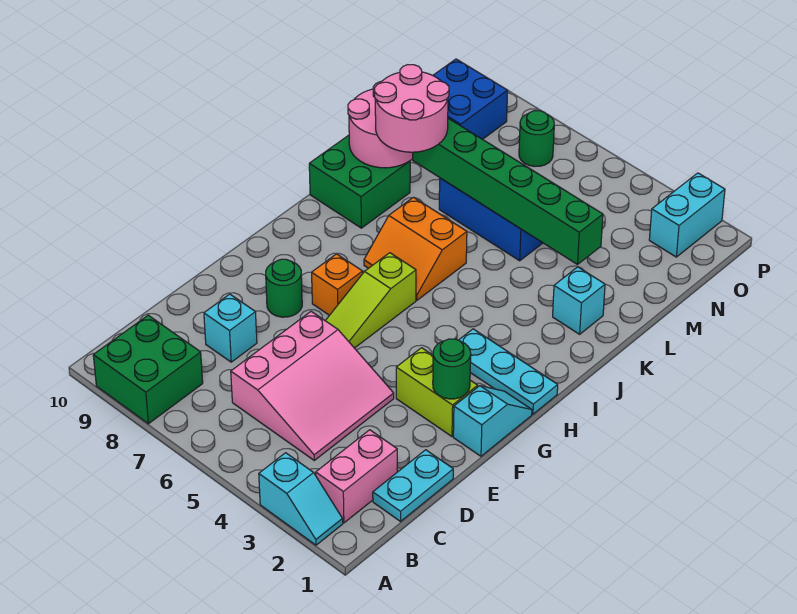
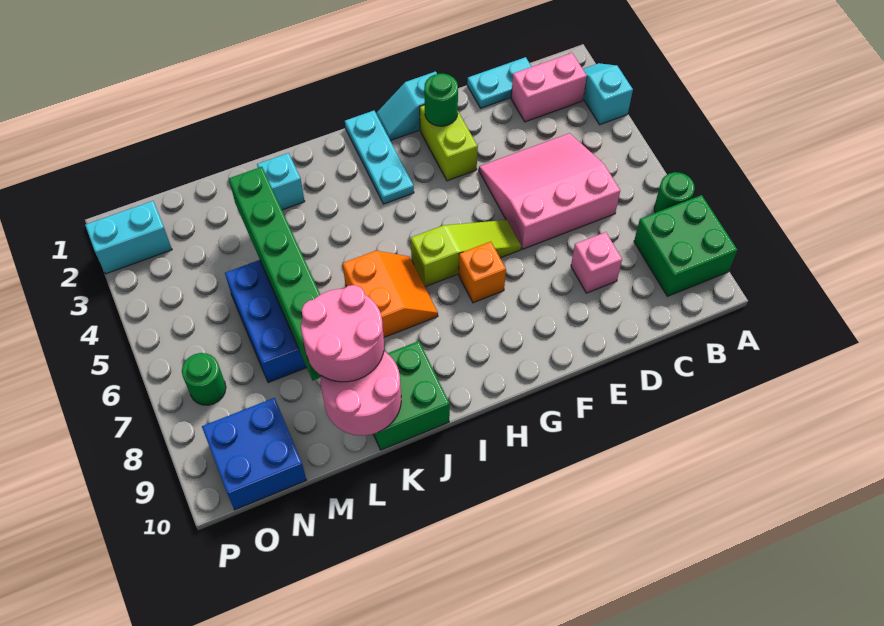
cyan brick D8 level 1 -> pink brick D8 level 1
green round brick F8 level 1 -> green round brick A7 level 1

